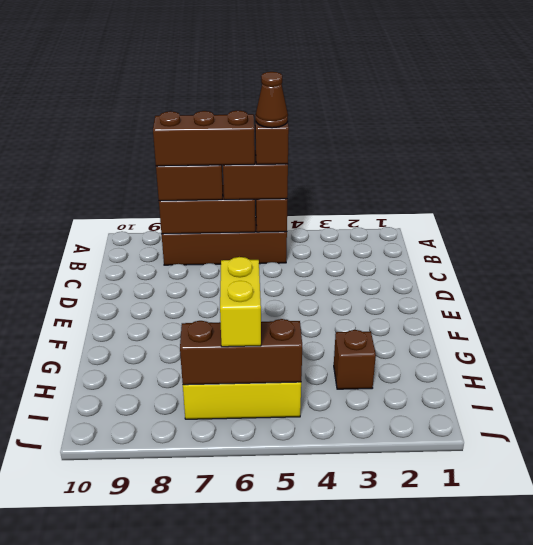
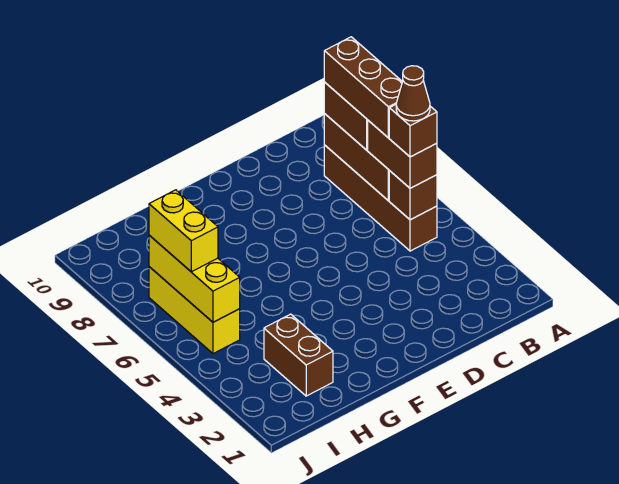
brown brick H3 level 1 -> brown brick H2:H3 level 1
yellow brick H6:I6 level 3 -> yellow brick I6:I7 level 3
brown brick I5:I7 level 2 -> yellow brick I5:I7 level 2

